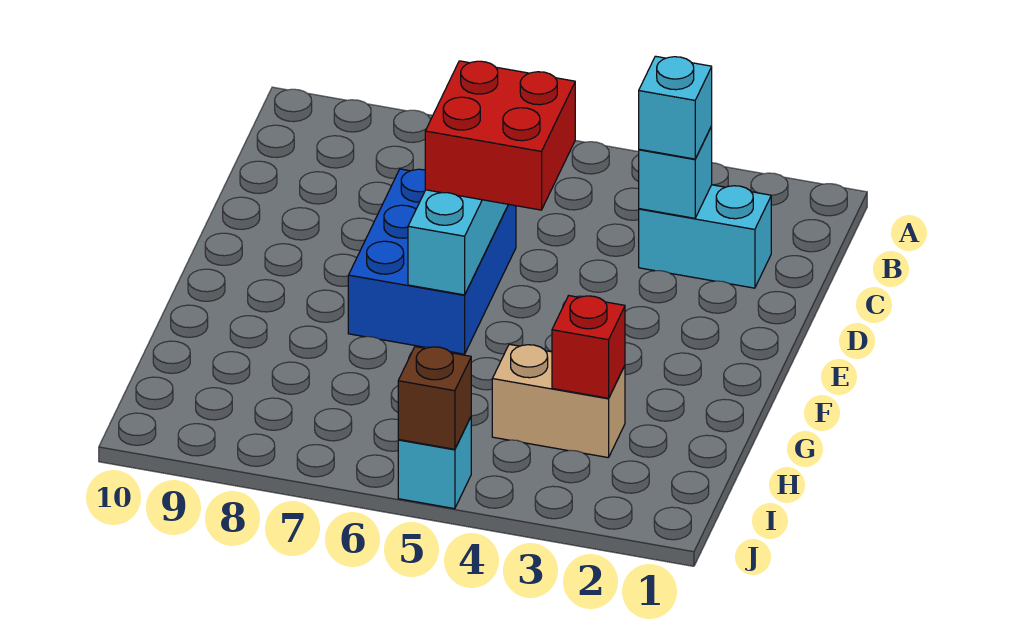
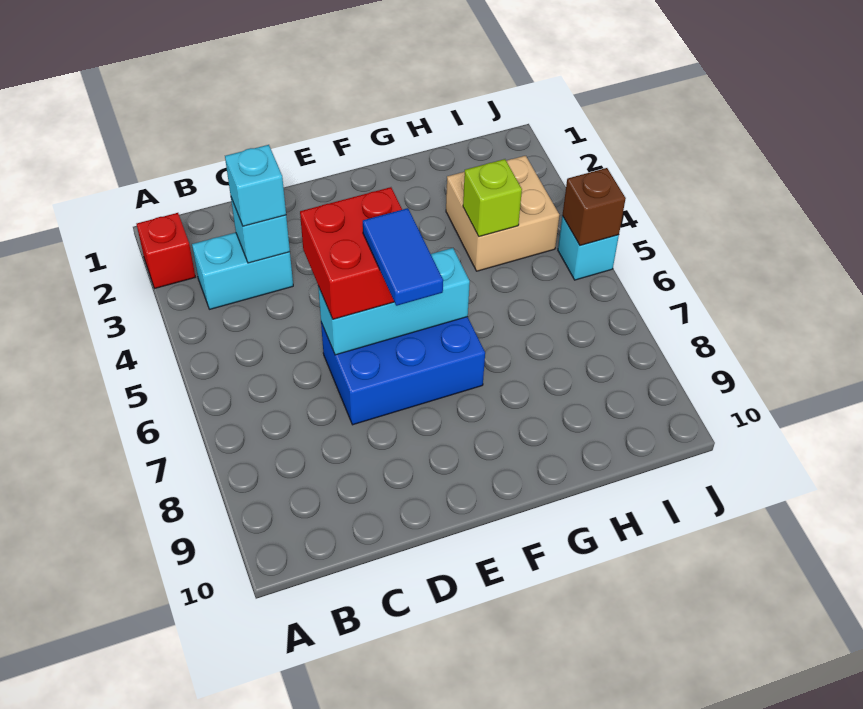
cyan brick C2:C3 level 1 -> cyan brick B3:C3 level 1
none -> blue tile E6:E7 level 4
tan brick H3:H4 level 1 -> tan brick H3:I4 level 1
red brick H3 level 2 -> red brick A2 level 1
none -> lime brick H4 level 2

